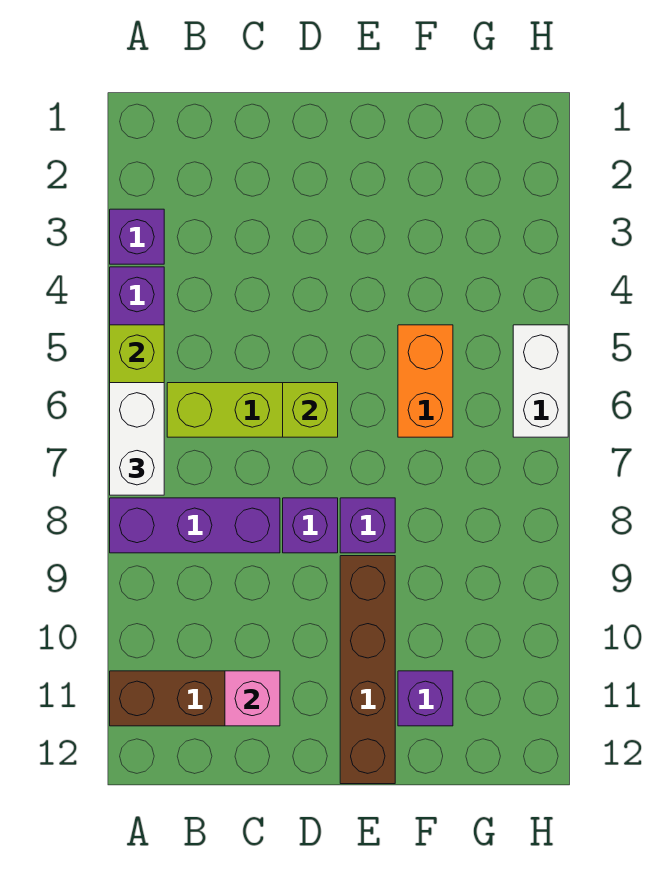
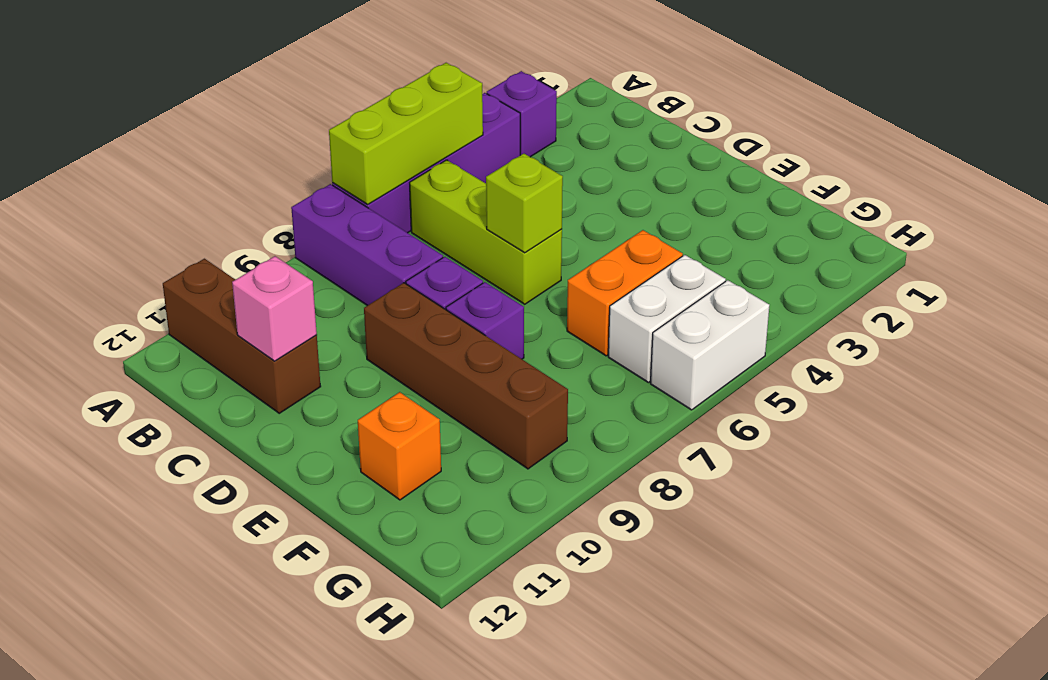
white brick A6:A7 level 3 -> white brick G5:G6 level 1
brown brick E9:E12 level 1 -> brown brick D9:G9 level 1
purple brick F11 level 1 -> orange brick F11 level 1

